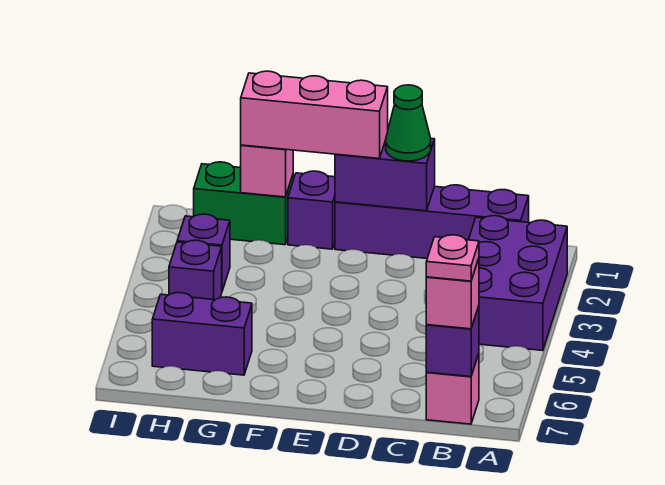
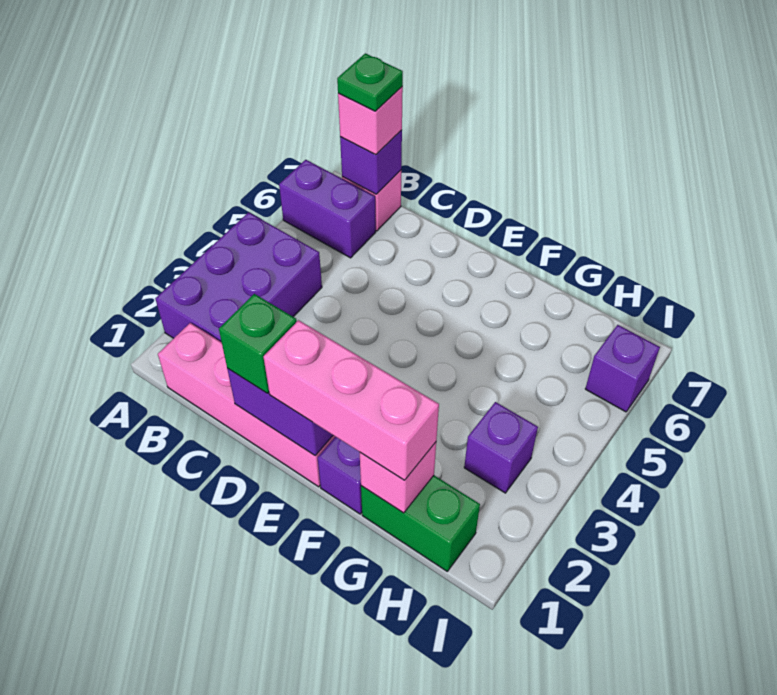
purple brick B1:E1 level 1 -> pink brick B1:E1 level 1
pink plate B7 level 4 -> green plate B7 level 4
green cone D1 level 3 -> green brick D1 level 3
purple brick G6:H6 level 1 -> purple brick A6:B6 level 1
purple brick H4 level 1 -> purple brick I6 level 1

